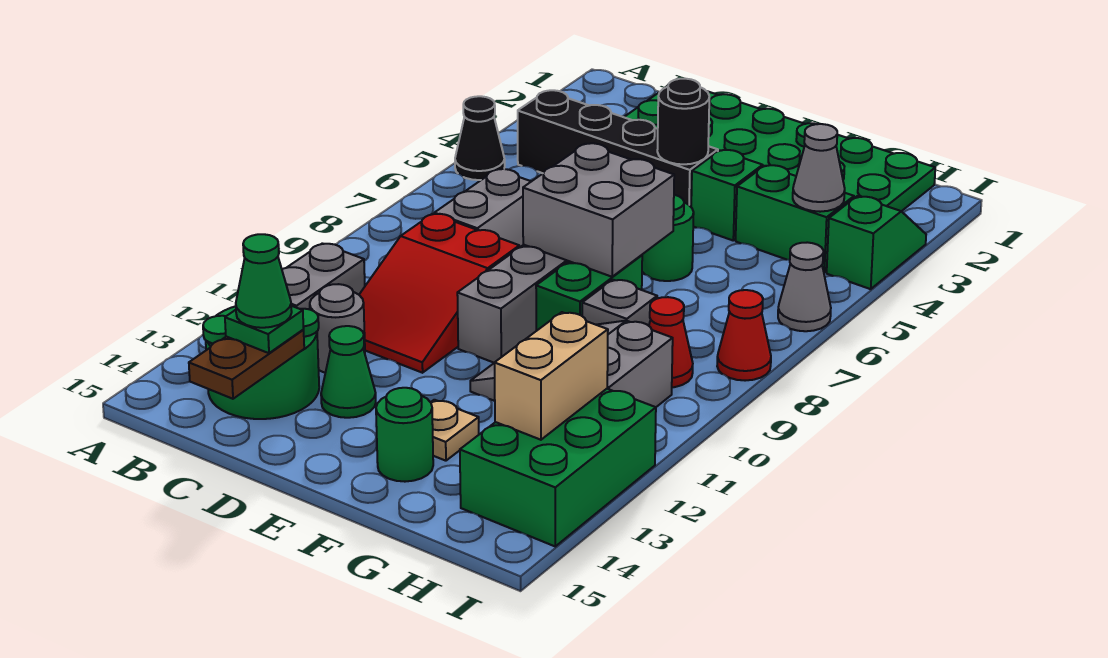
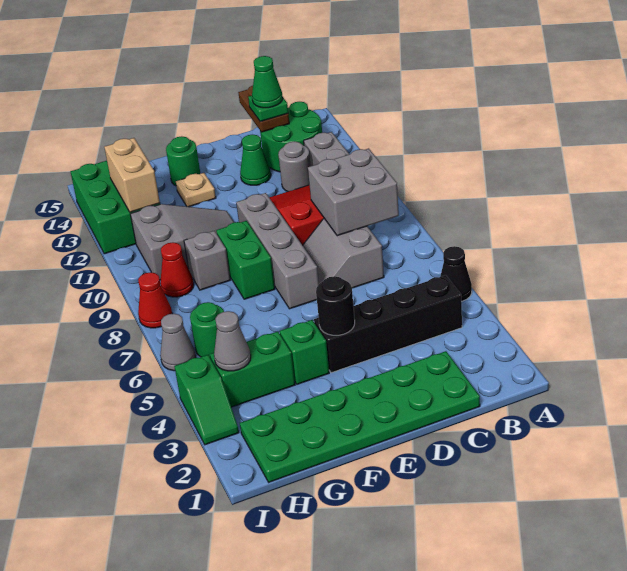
grey brick E7:F8 level 2 -> grey brick B8:C9 level 2
green round brick F6 level 1 -> green round brick H6 level 1

